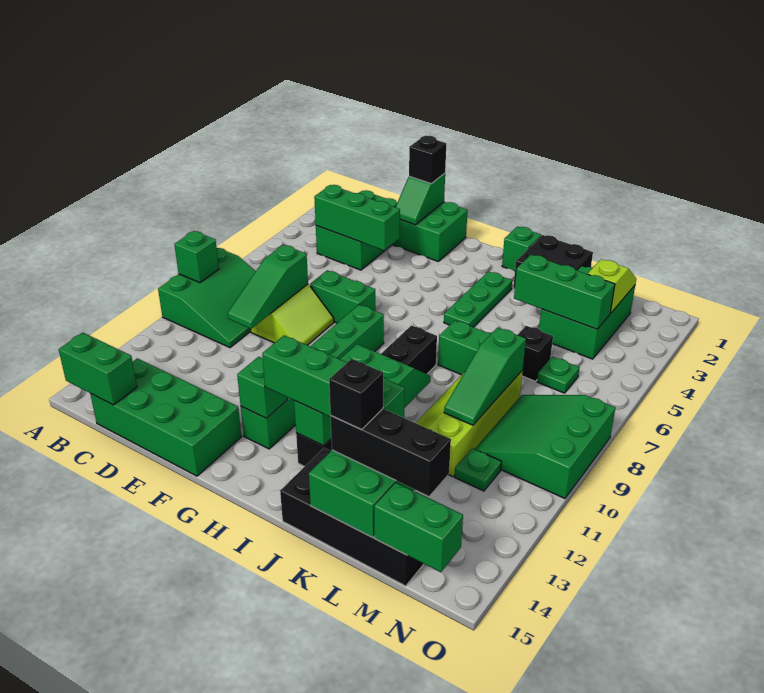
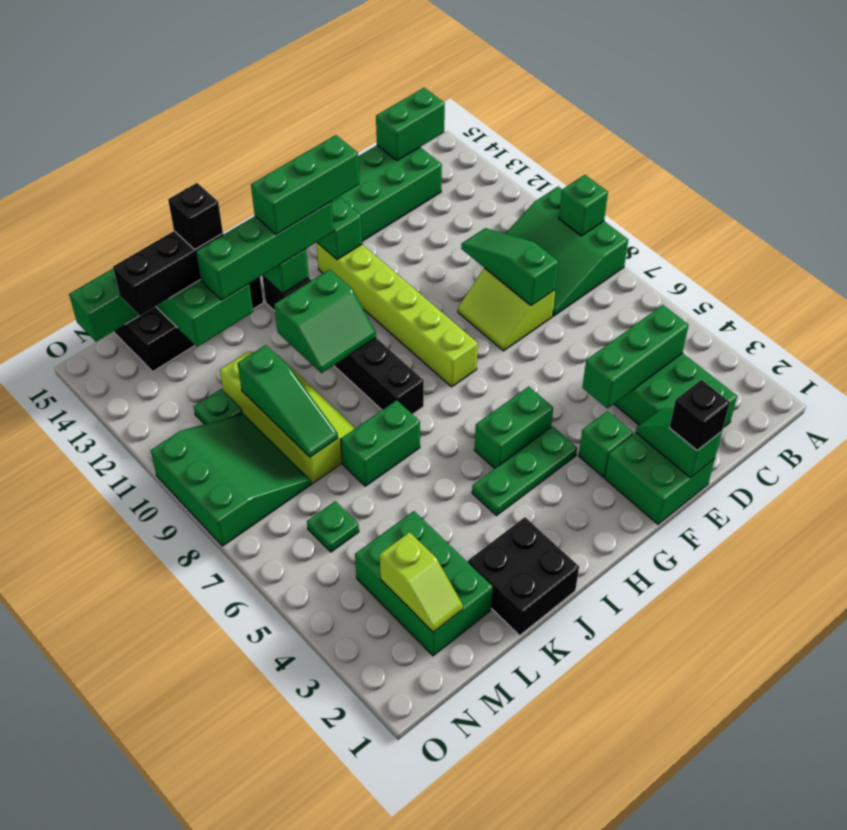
green brick E7:F7 level 1 -> green brick G5:H5 level 1
green brick G8:G13 level 1 -> lime brick G8:G13 level 1
green brick I1 level 1 -> green brick F3 level 1
green plate I3:I5 level 1 -> green plate G4:I4 level 1
green brick K4:M4 level 2 -> green brick G13:I13 level 4
black brick L6 level 1 -> none
green slope L8:L10 level 2 top 8 -> green slope L8:L10 level 2 top 10

